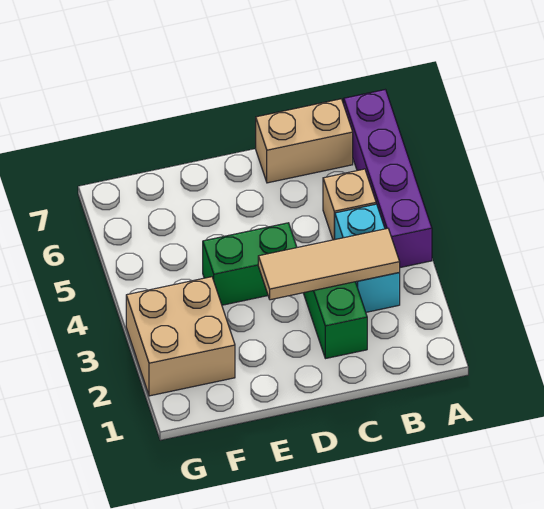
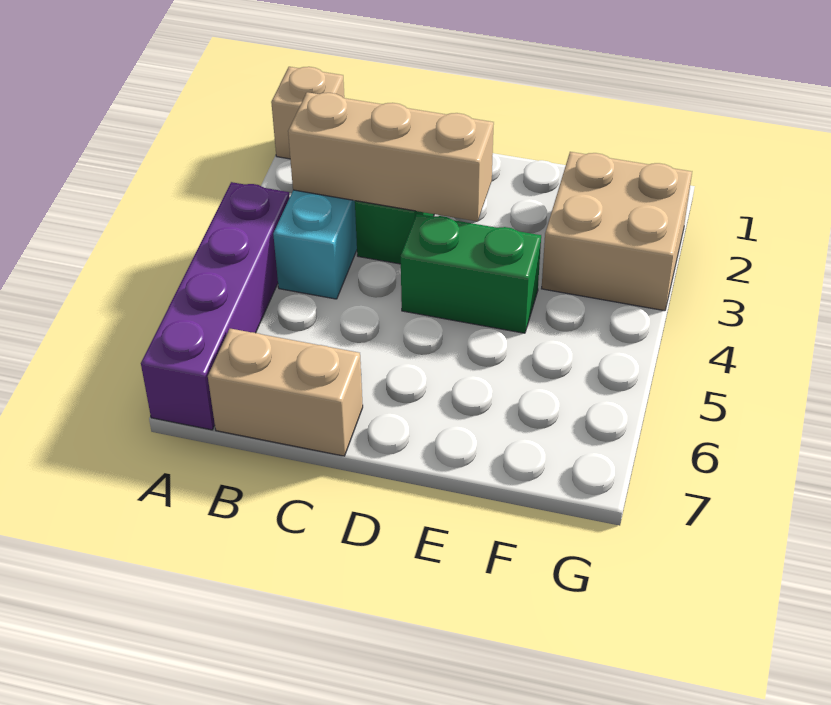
tan tile B3:D3 level 2 -> tan brick B3:D3 level 2
tan brick B5 level 1 -> tan brick A1 level 1

